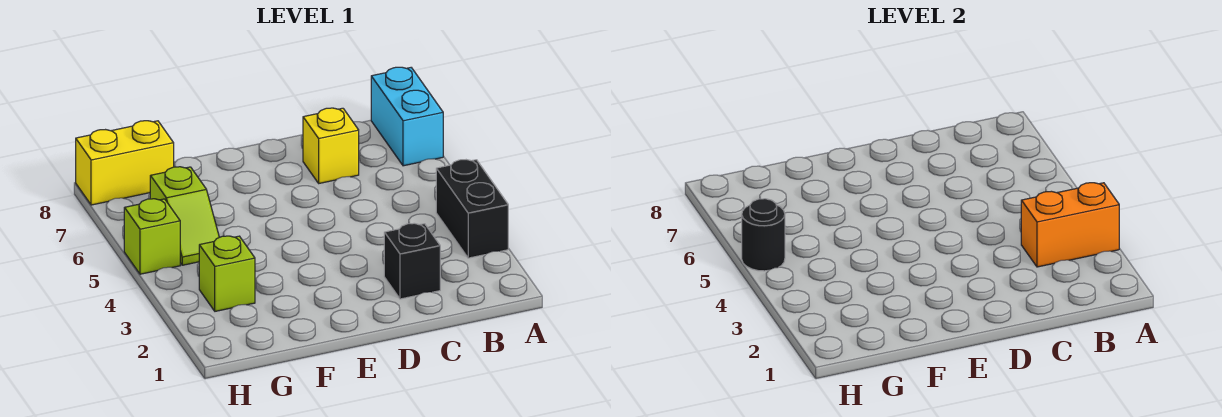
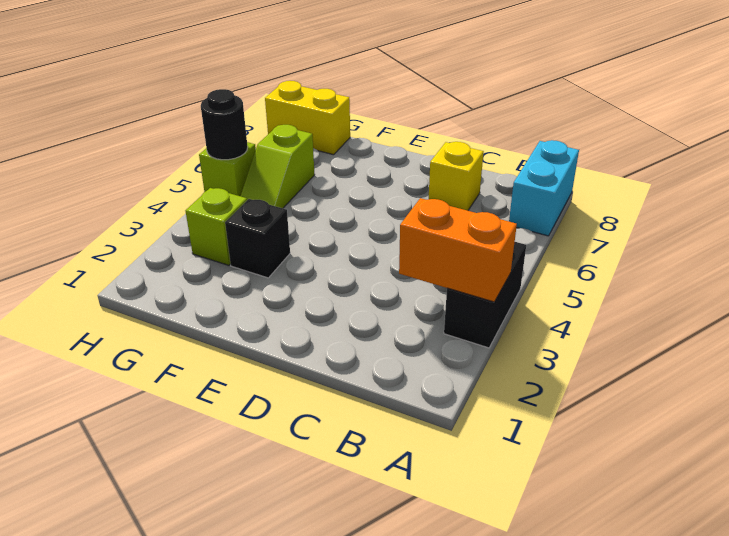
black brick C2 level 1 -> black brick F3 level 1

